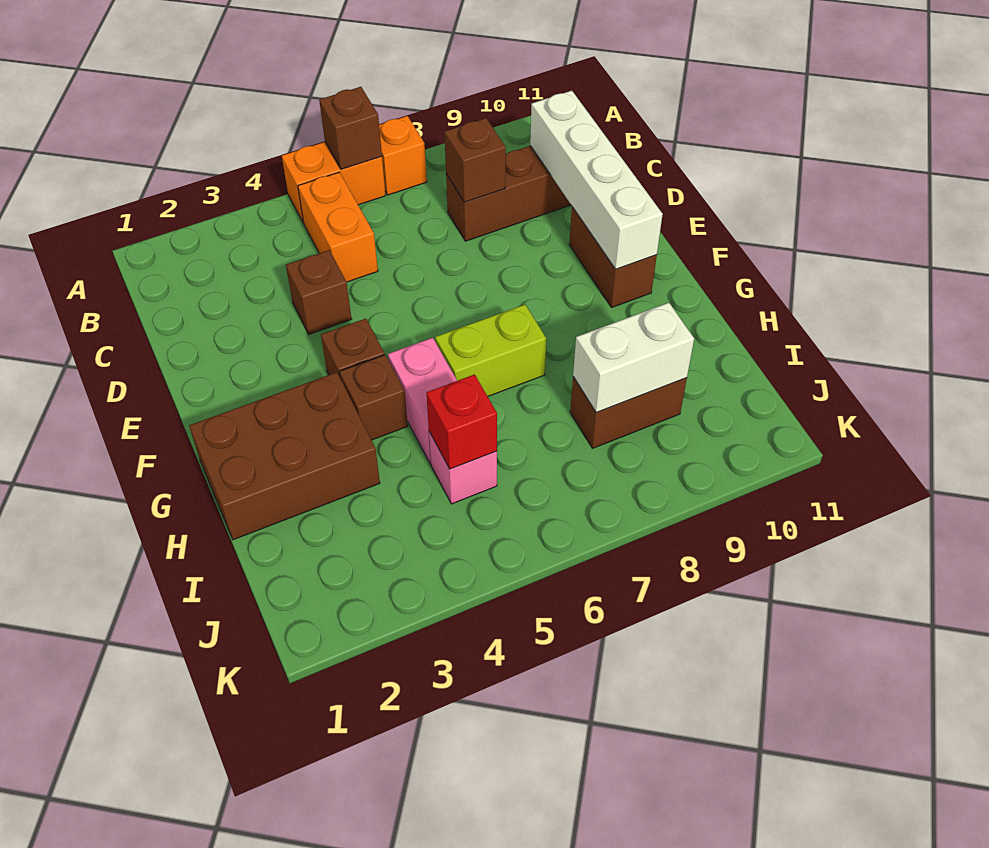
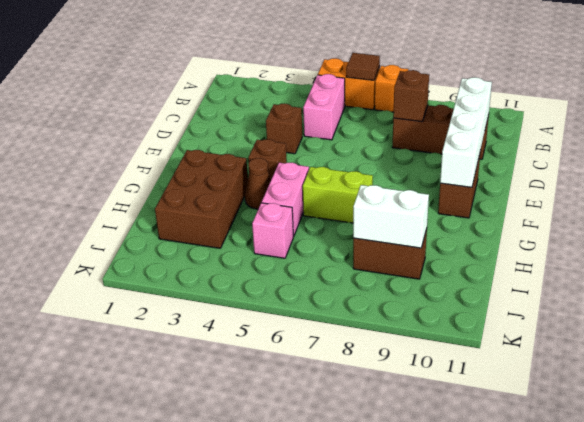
brown brick A6 level 2 -> brown tile A6 level 2
orange brick B5:C5 level 1 -> pink brick B5:C5 level 1
brown brick G1:H3 level 1 -> brown brick G2:I3 level 1
brown brick G4 level 1 -> brown cone G4 level 1
red brick I5 level 2 -> none

